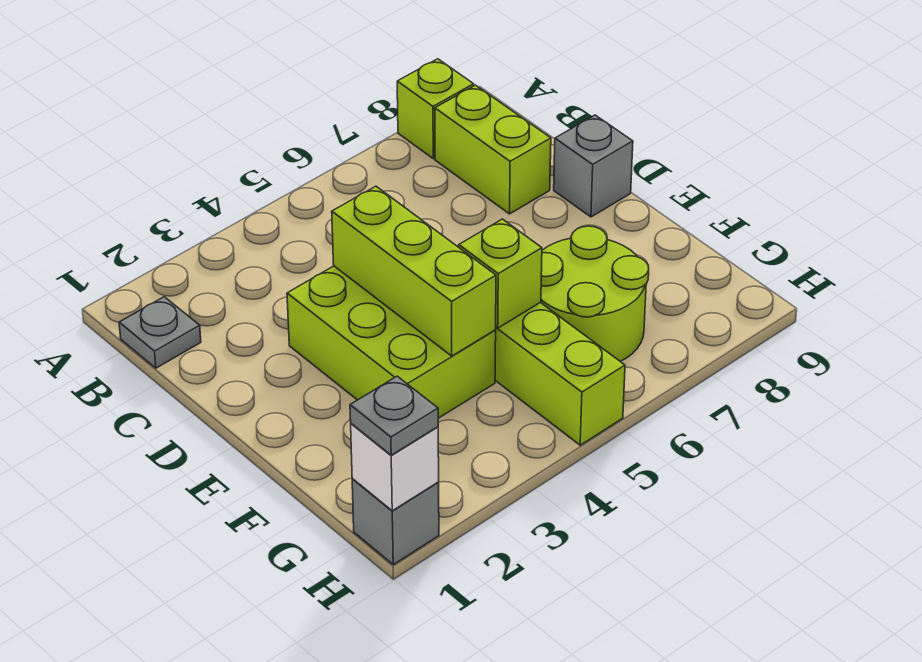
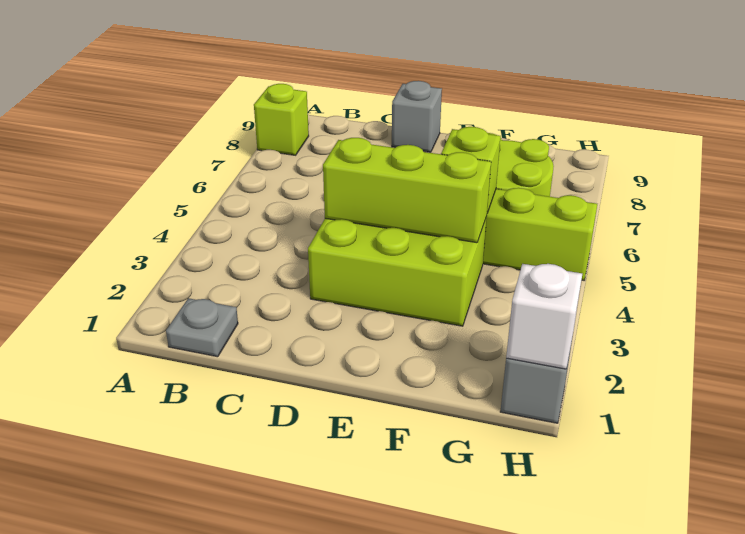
lime brick B8:C8 level 1 -> none
grey plate H1 level 3 -> none

